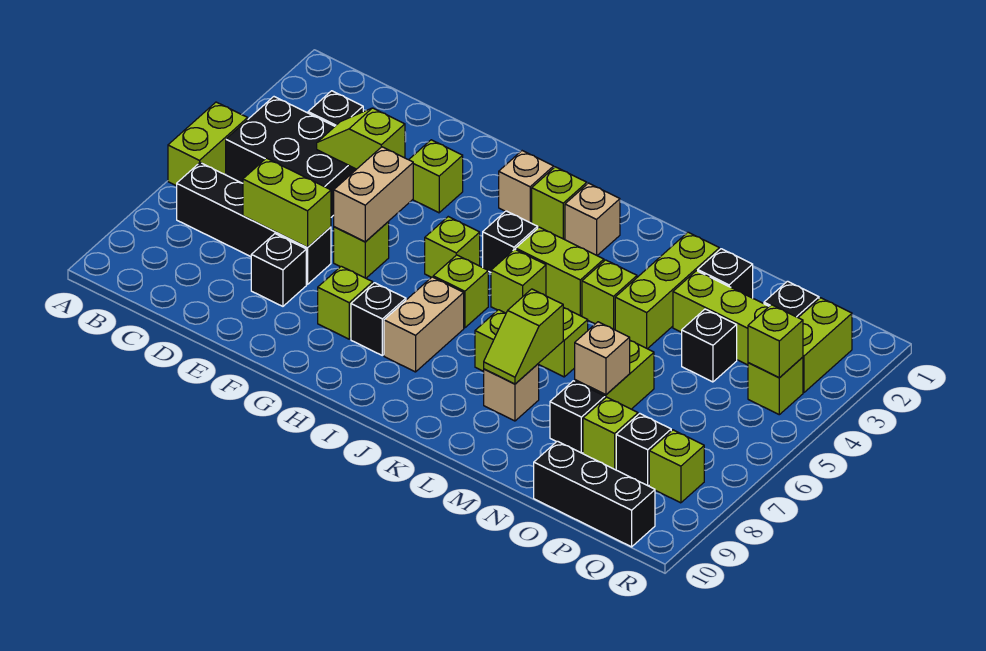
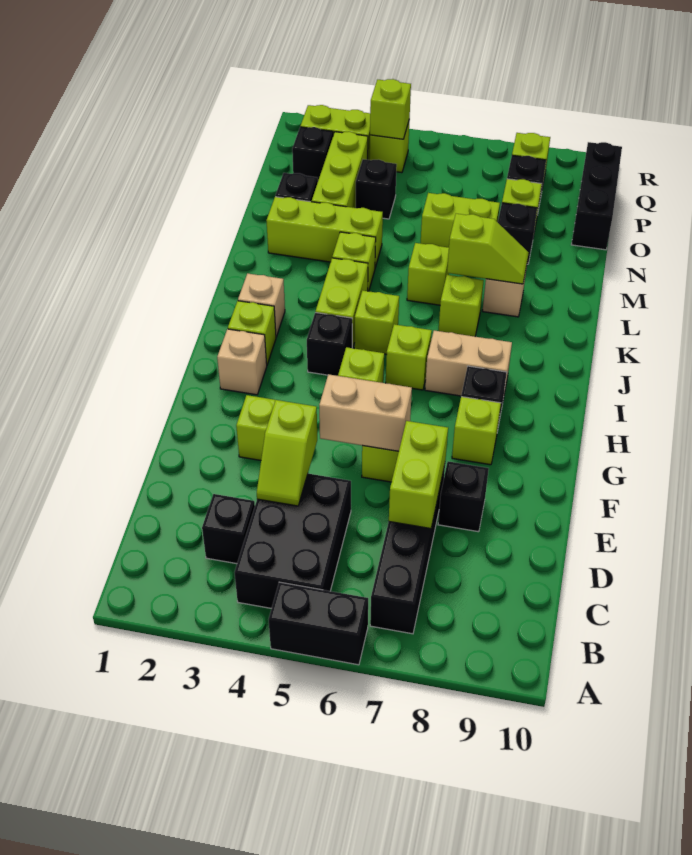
lime brick A5:A6 level 1 -> black brick A5:A6 level 1
tan brick N7 level 2 -> none

